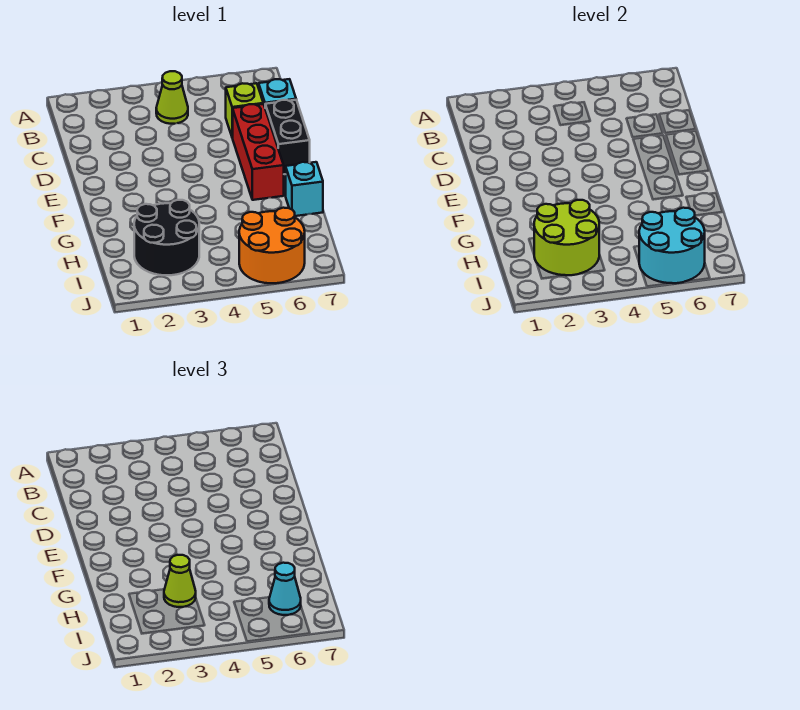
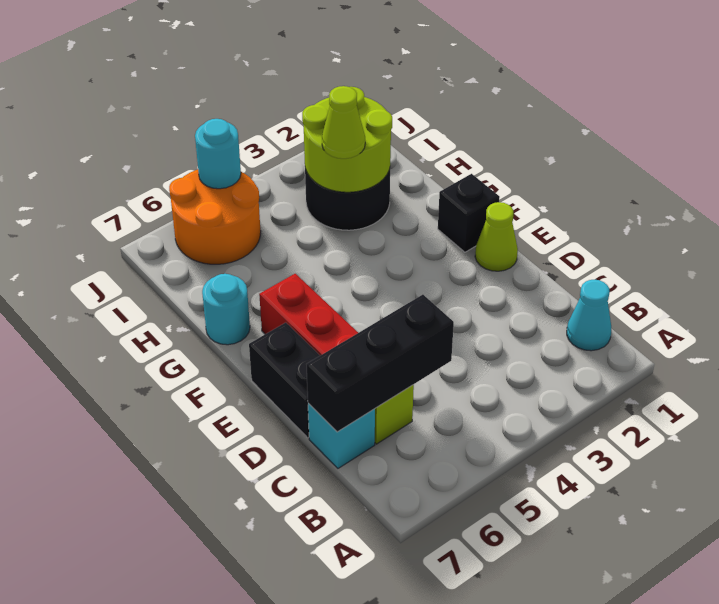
lime cone B4 level 1 -> lime cone E1 level 1
none -> black brick C5:C7 level 2
none -> black brick F1 level 1
cyan brick G7 level 1 -> cyan round brick G7 level 1
cyan round brick I5:J6 level 2 -> cyan round brick J5 level 2
cyan cone I6 level 3 -> cyan cone B1 level 1

